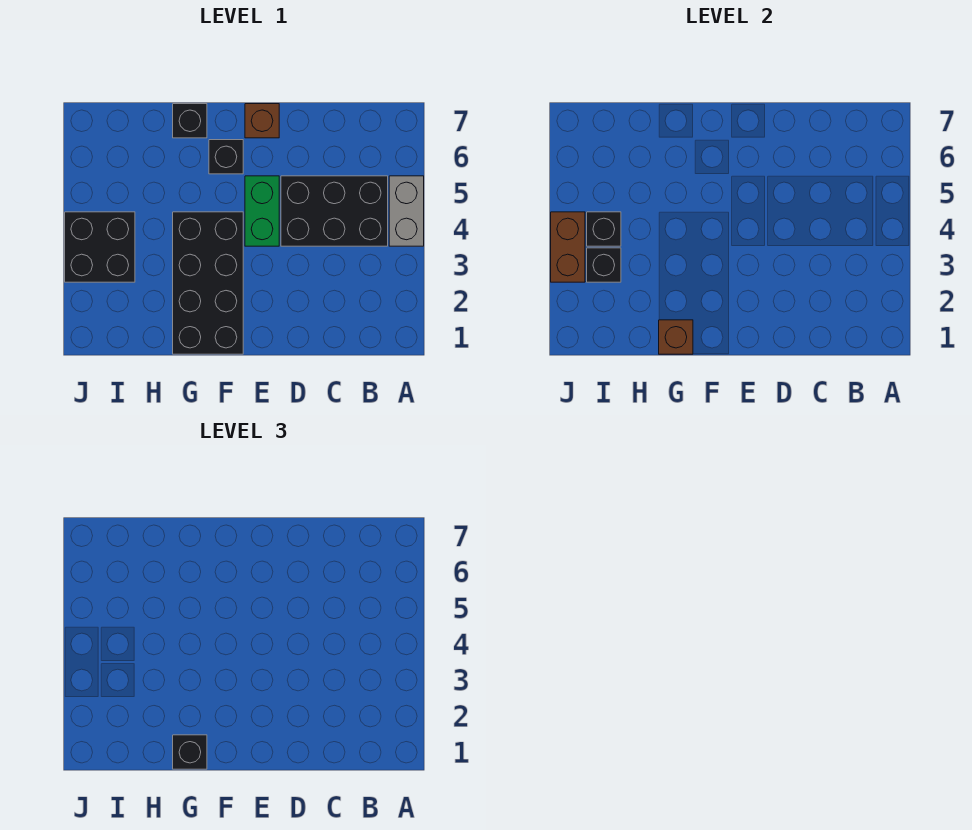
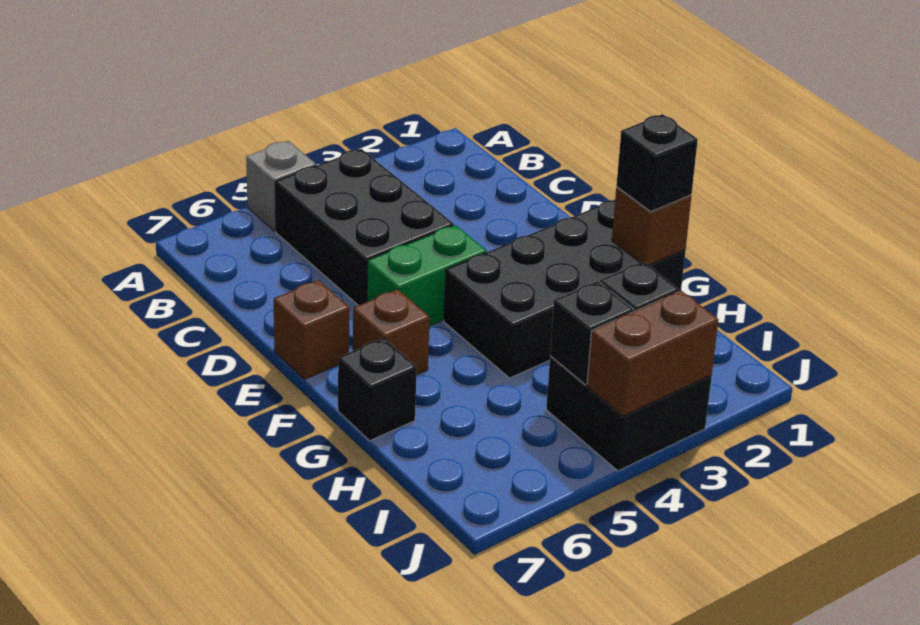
grey brick A4:A5 level 1 -> grey brick A5 level 1
black brick F6 level 1 -> brown brick F6 level 1

